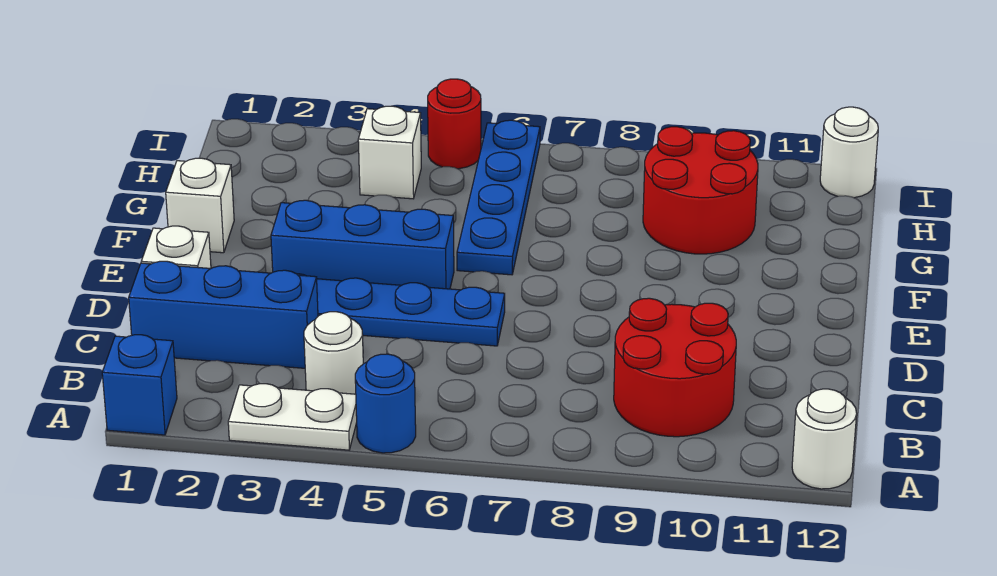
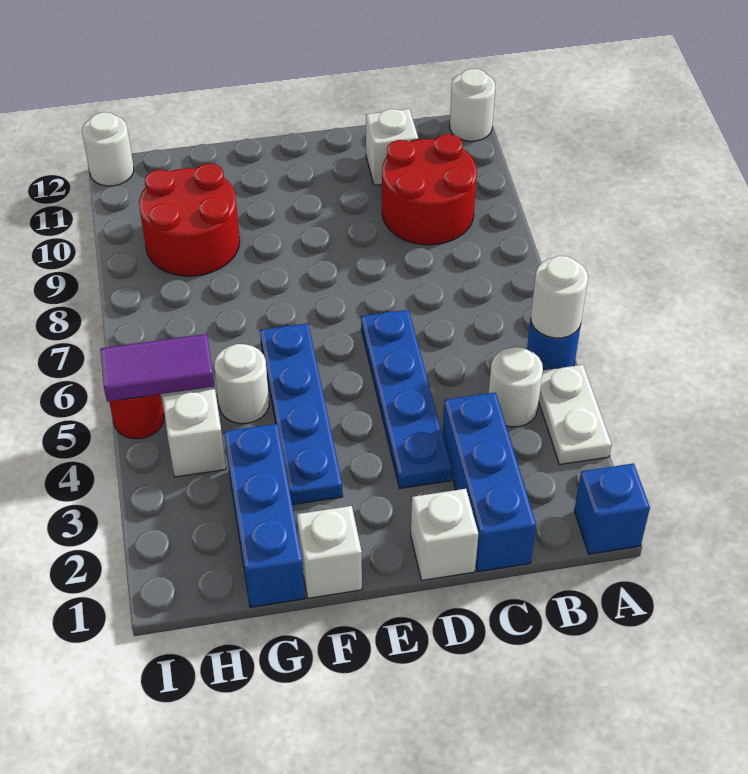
none -> white round brick A5 level 2
none -> white brick C11 level 1
blue brick E3:E5 level 1 -> blue brick G1:G3 level 1
blue plate F6:I6 level 1 -> blue plate F3:F6 level 1
none -> white round brick G5 level 1
none -> purple tile H5:I5 level 2

